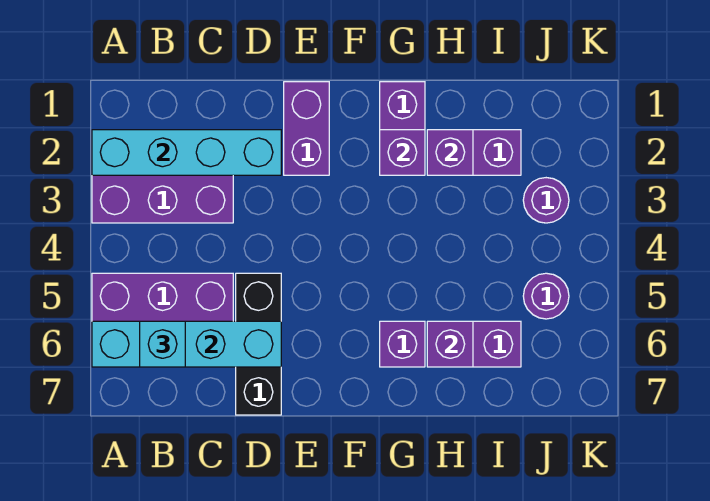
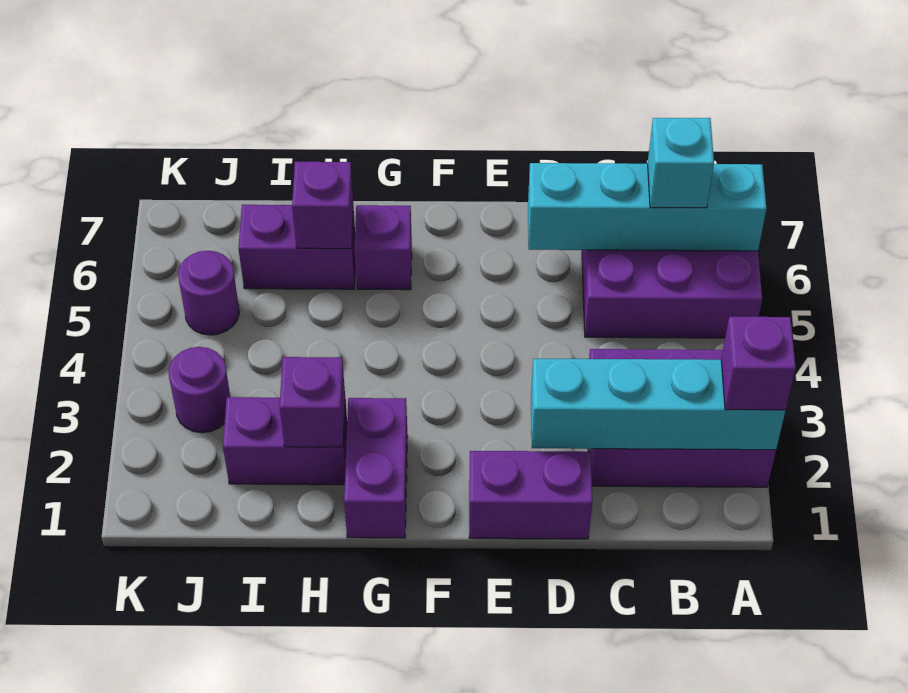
black brick D5:D7 level 1 -> none
purple brick E1:E2 level 1 -> purple brick D1:E1 level 1
purple brick G2 level 2 -> purple brick A2 level 3

